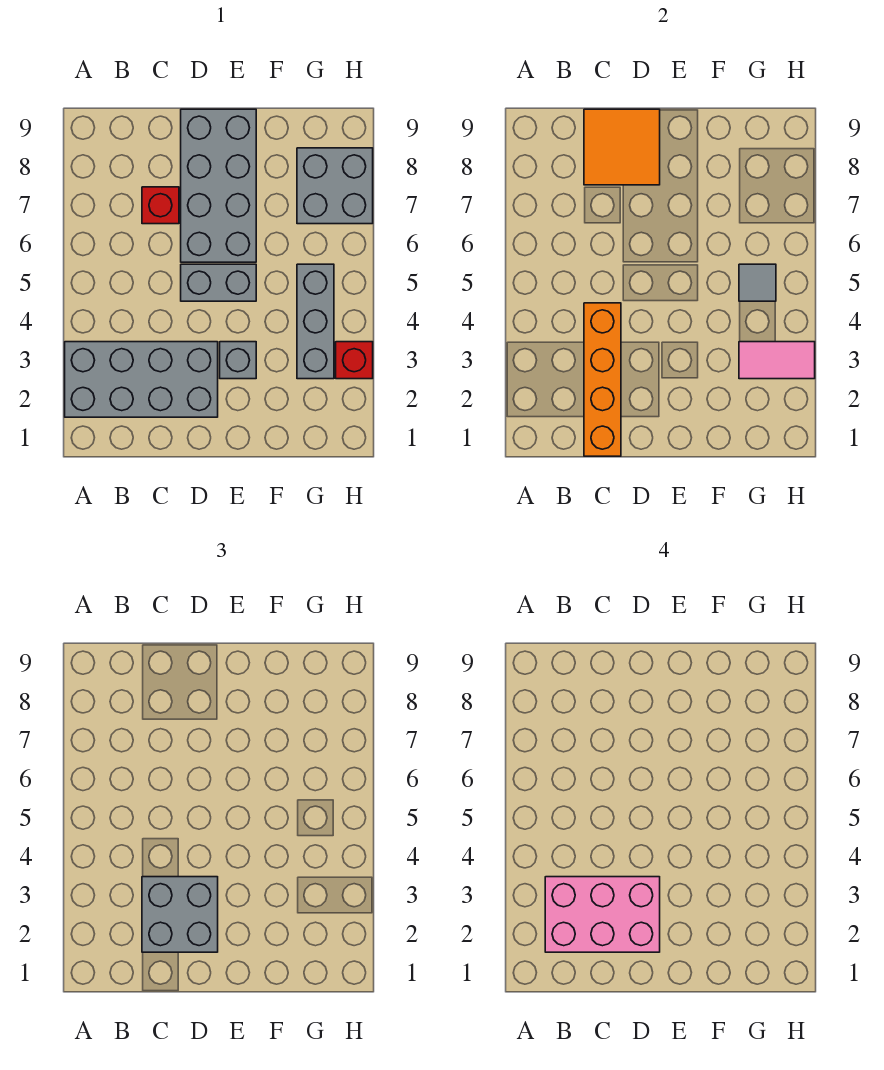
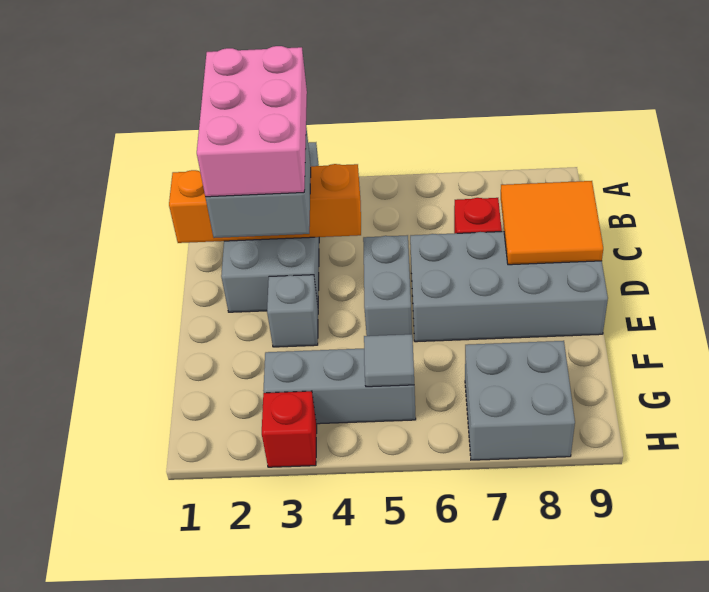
pink tile G3:H3 level 2 -> none

